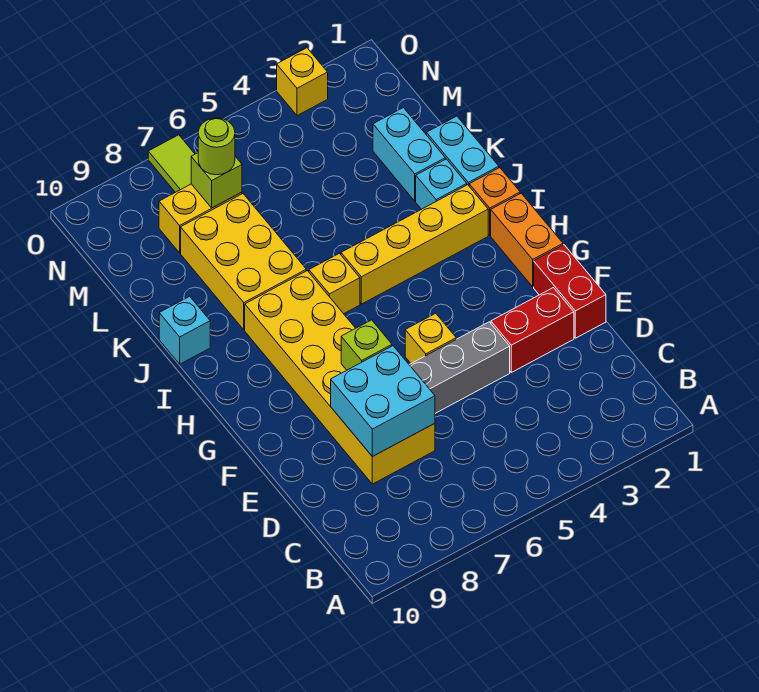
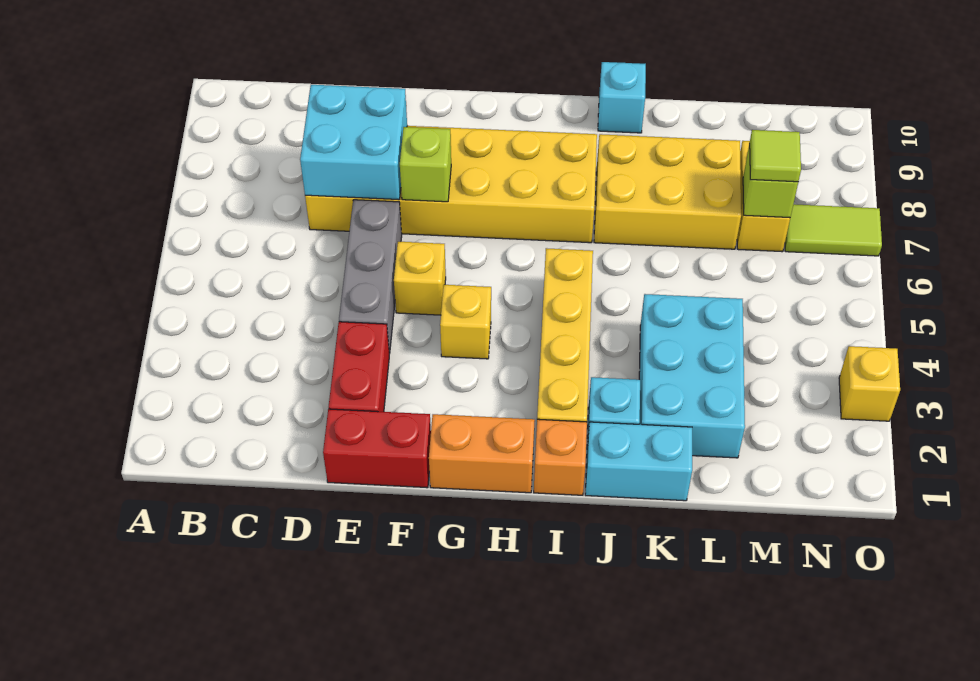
yellow brick I6 level 1 -> yellow brick G4 level 1
cyan brick K2:L2 level 1 -> cyan brick K2:L4 level 1
lime round brick M7 level 3 -> lime tile M7 level 3

